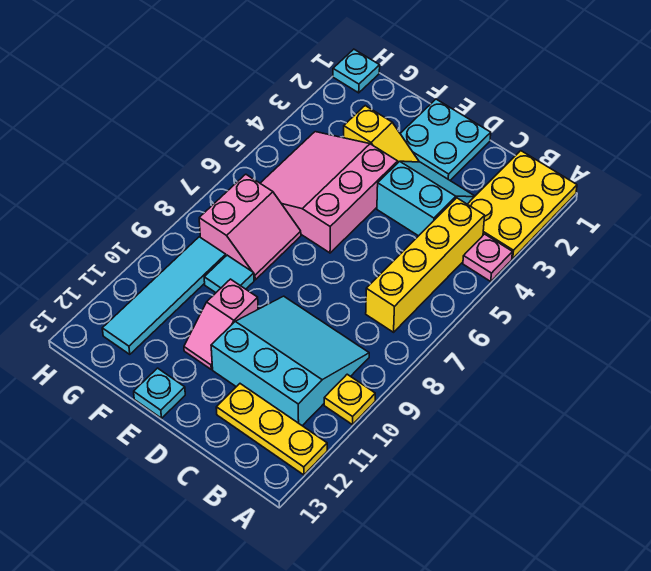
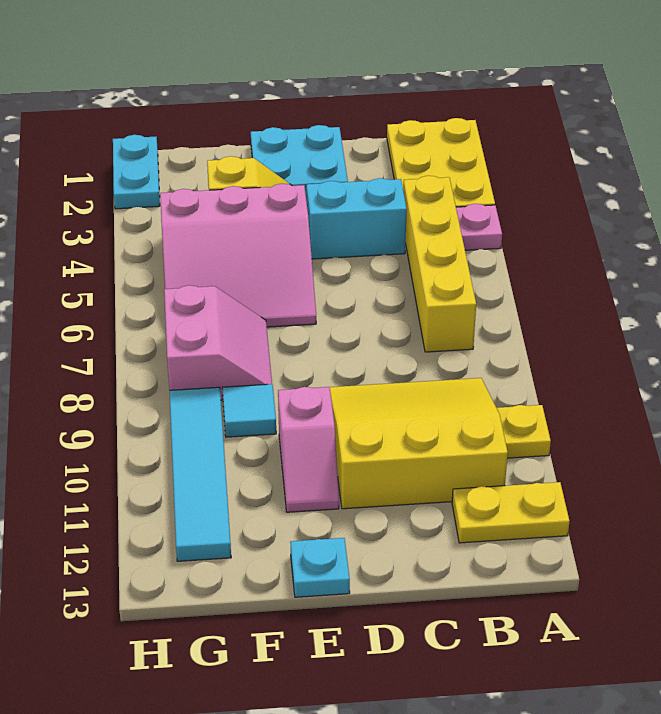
yellow plate A12:C12 level 1 -> yellow plate A12:B12 level 1
cyan slope B9:D11 level 1 top 11 -> yellow slope B9:D11 level 1 top 11
pink slope E4:G6 level 1 top E -> pink slope E4:G6 level 1 top 4
cyan plate H1 level 1 -> cyan plate H1:H2 level 1

